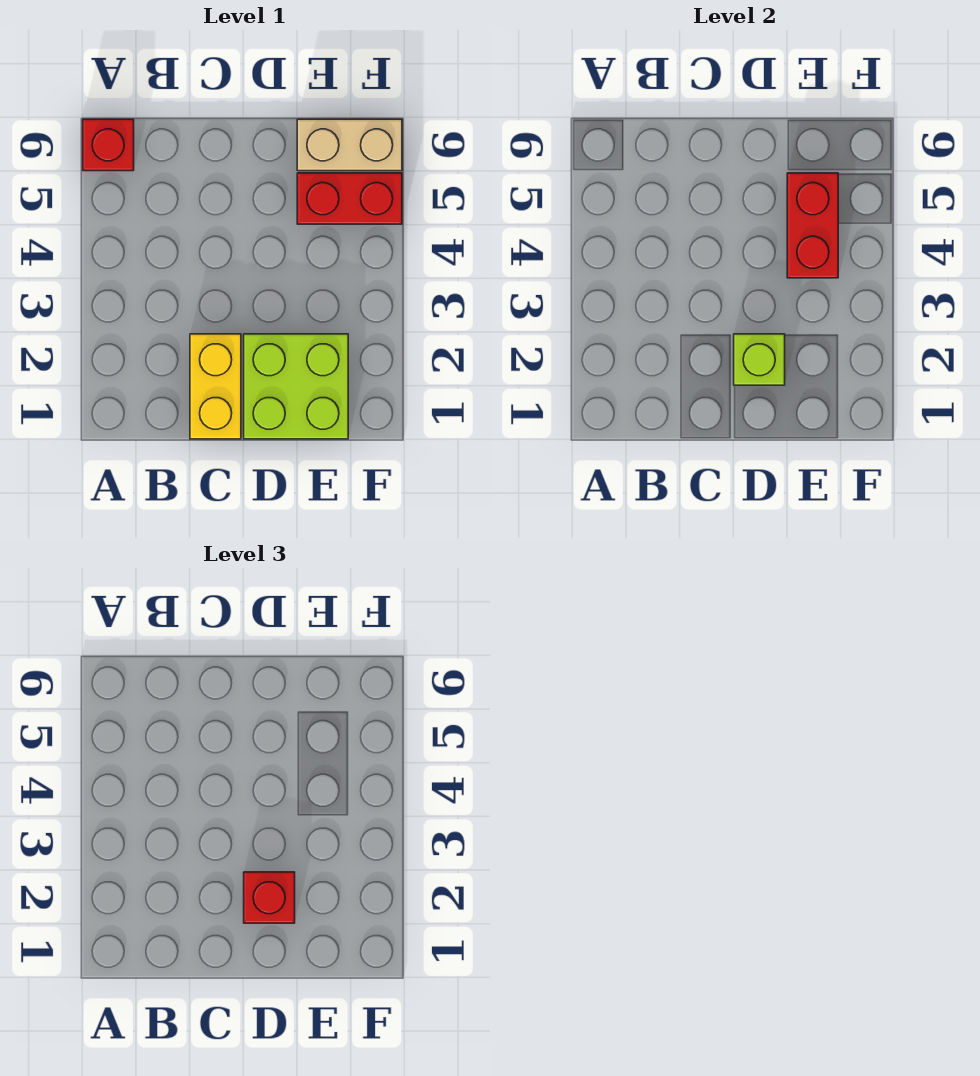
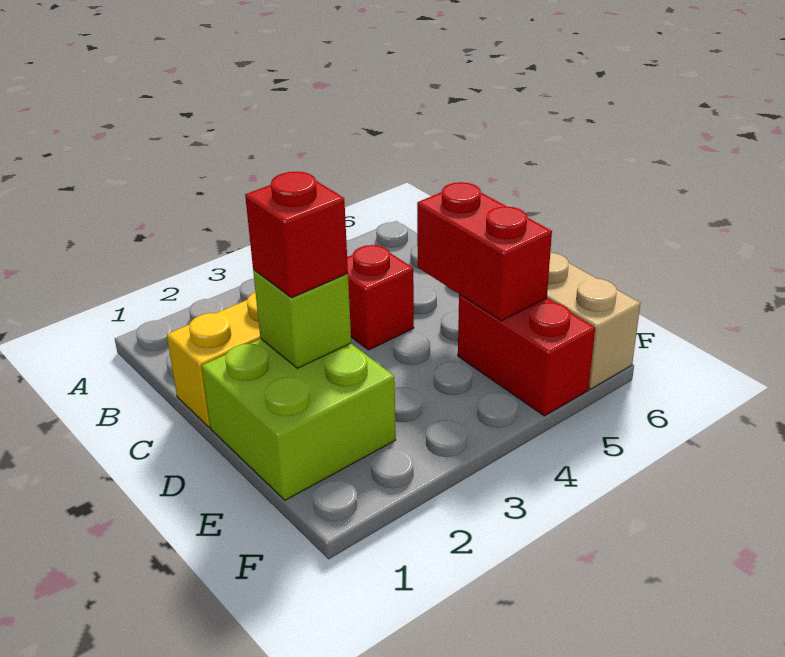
red brick A6 level 1 -> red brick C4 level 1
red brick E4:E5 level 2 -> red brick D5:E5 level 2

